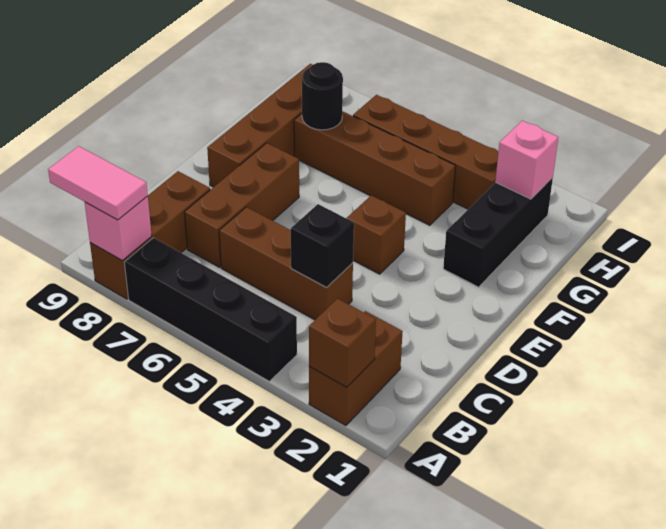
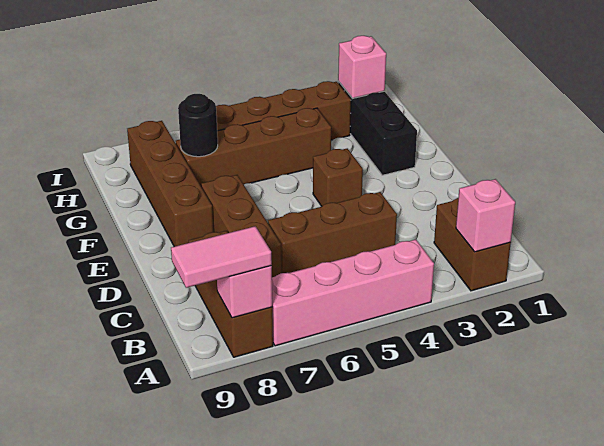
brown brick A2 level 2 -> pink brick A2 level 2
black brick A4:A7 level 1 -> pink brick A4:A7 level 1
black brick C4 level 2 -> none

